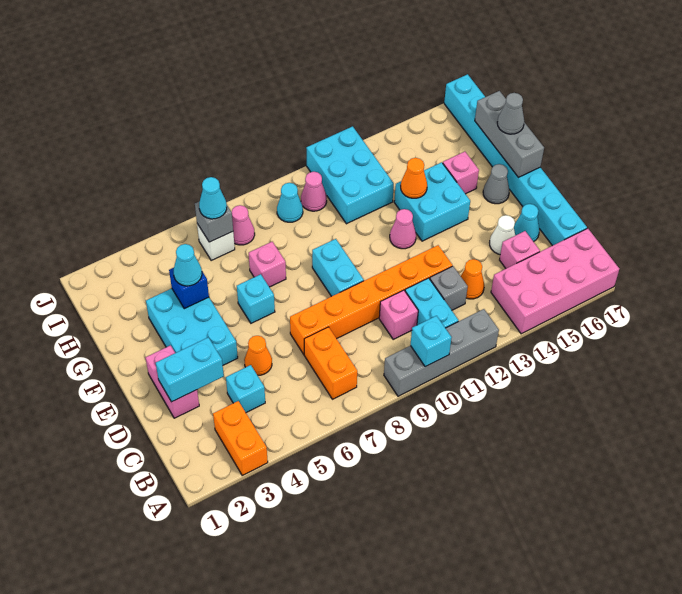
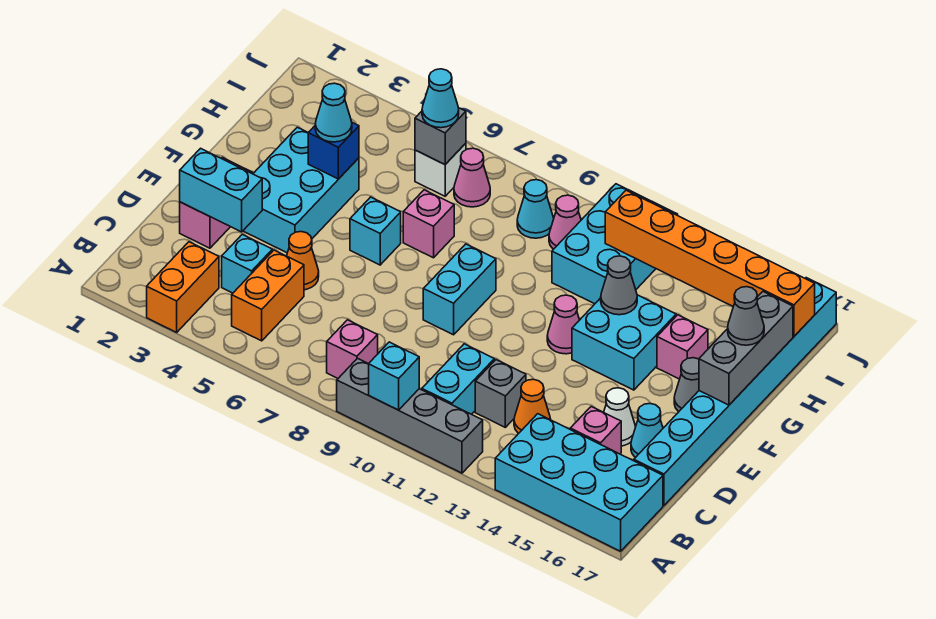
pink brick A14:B17 level 1 -> cyan brick A14:B17 level 1
orange brick B7:C7 level 1 -> orange brick B5:C5 level 1
pink brick C10 level 1 -> pink brick B8 level 1
orange brick D7:D12 level 1 -> orange brick I12:I17 level 2
orange cone G13 level 2 -> grey cone G13 level 2

